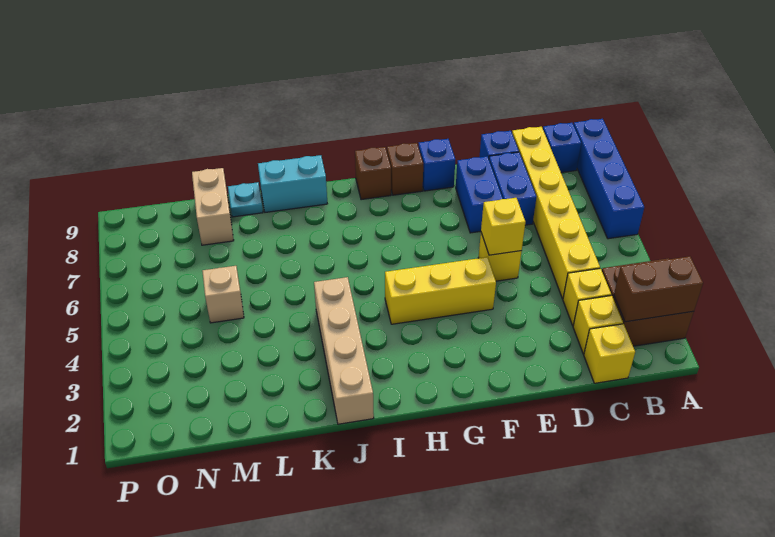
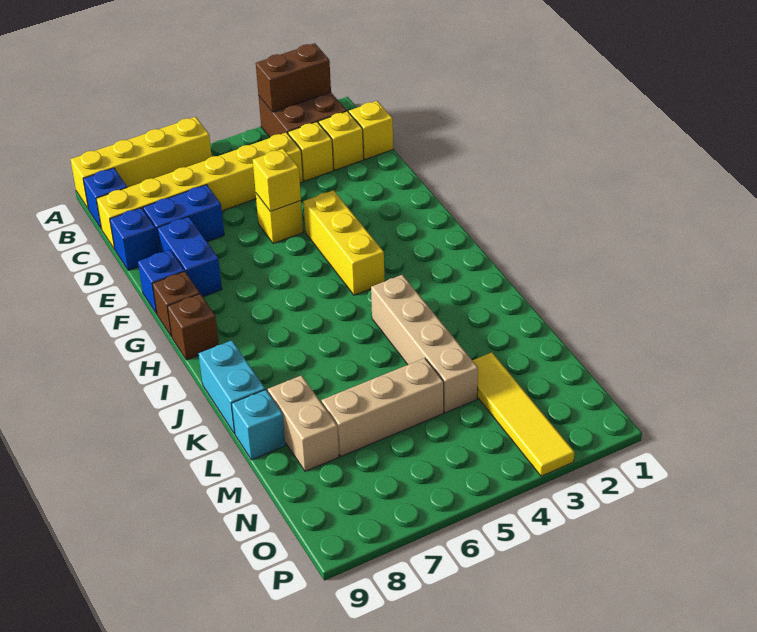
brown brick A2:B2 level 2 -> brown brick A2:A3 level 2
blue brick A6:A9 level 1 -> yellow brick A6:A9 level 1
blue brick E7:E8 level 1 -> blue brick E8:F8 level 1
tan brick J1:J4 level 1 -> tan brick J4:M4 level 1
cyan plate L9 level 1 -> cyan brick L9 level 1
none -> yellow tile M3:P3 level 1
tan brick M5 level 1 -> tan brick M5:M7 level 1
tan brick M8:M9 level 1 -> tan brick L8:M8 level 1

